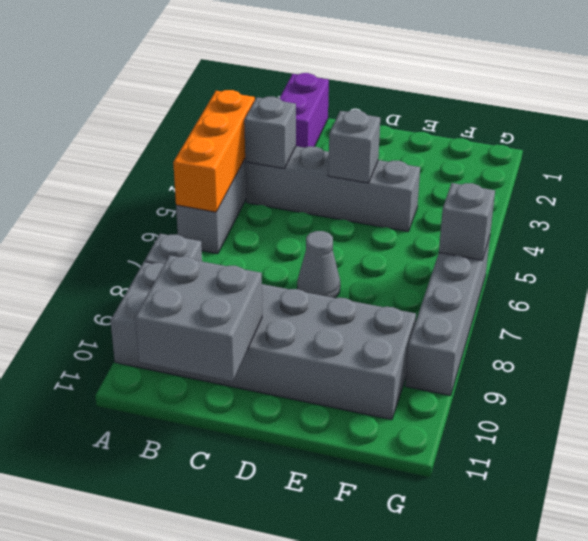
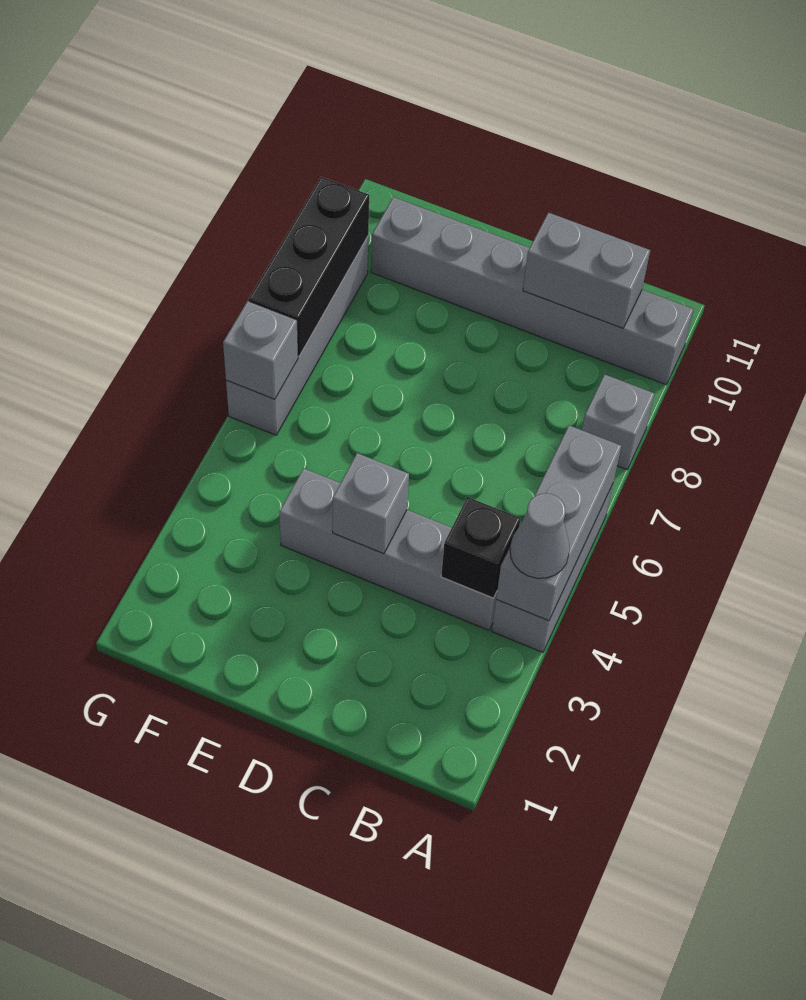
orange brick A4:A6 level 2 -> grey brick A4:A6 level 2
grey brick A9:F10 level 1 -> grey brick A10:F10 level 1
purple brick B1:B2 level 1 -> none
grey brick B4 level 2 -> black brick B4 level 2
grey brick B10:C11 level 2 -> grey brick B10:C10 level 2
grey cone D7 level 1 -> grey cone A4 level 3
none -> black brick G7:G9 level 2

